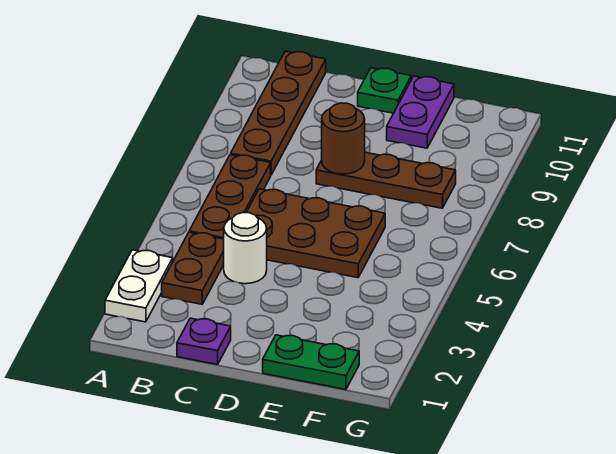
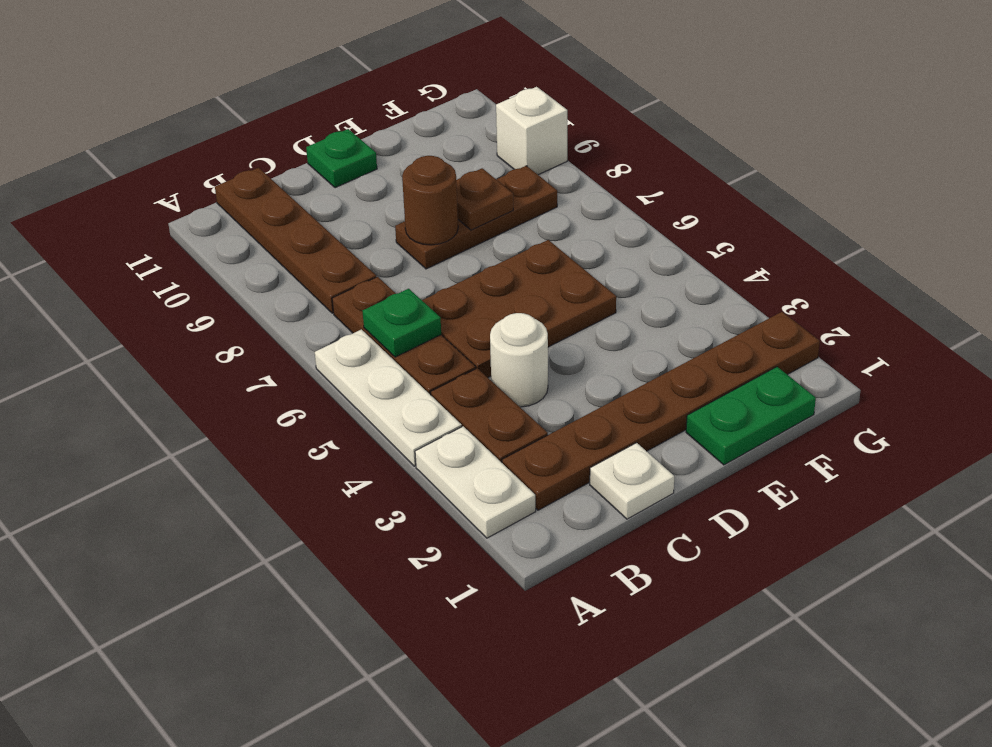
none -> white plate A4:A6 level 1
none -> brown plate B2:G2 level 1
none -> green plate B6 level 2
purple plate C1 level 1 -> white plate C1 level 1
none -> brown plate E8 level 2
purple plate E10:E11 level 1 -> none
none -> white brick G9 level 1

